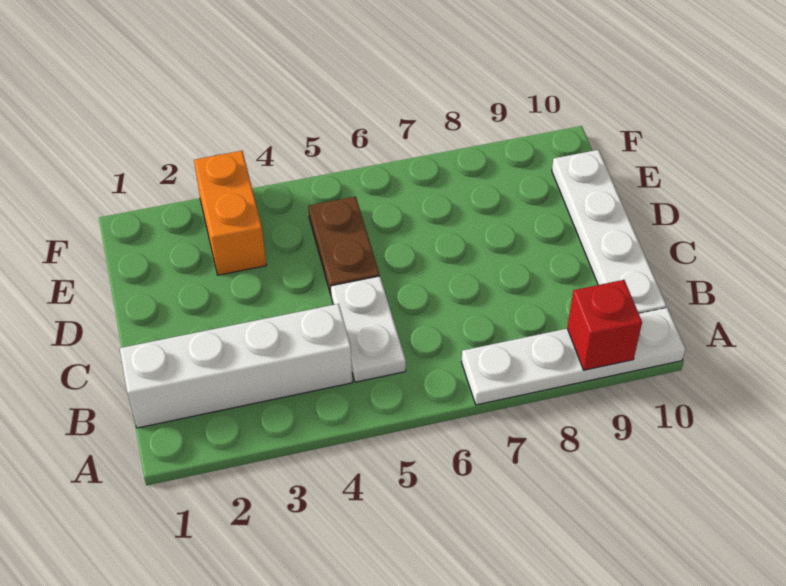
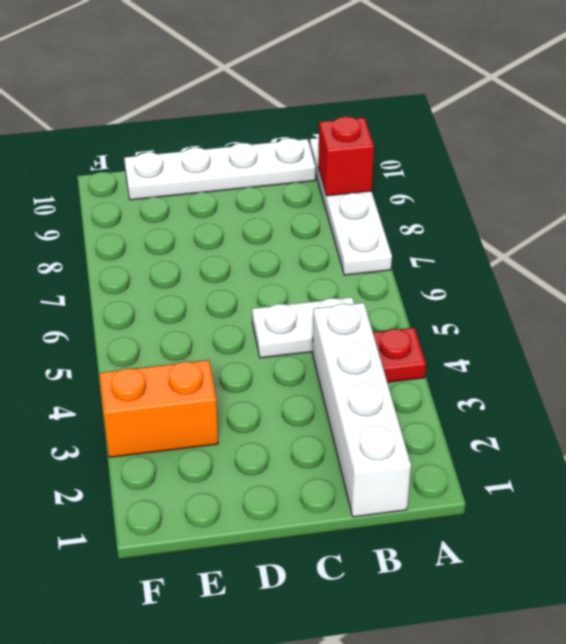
none -> red plate A4 level 1
brown plate D5:E5 level 1 -> none

